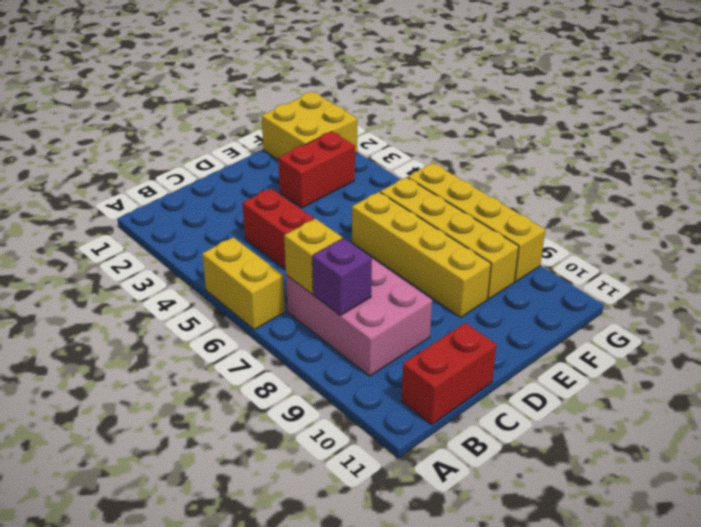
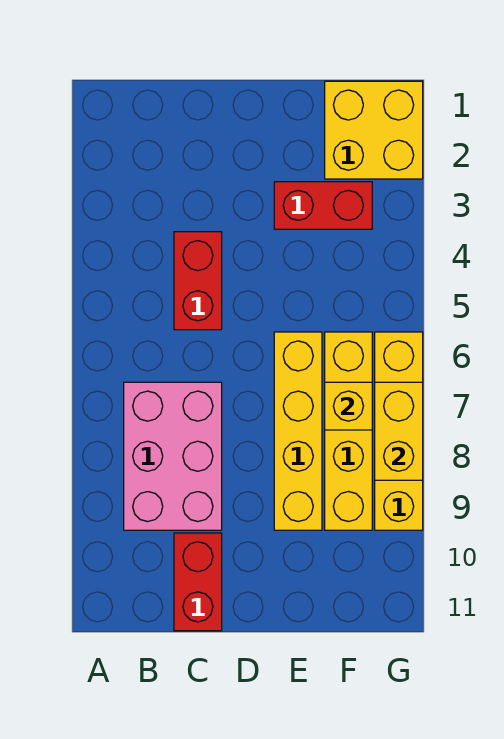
yellow brick A5:A6 level 1 -> yellow brick G7:G8 level 2
yellow brick B7 level 2 -> yellow brick F7 level 2
purple brick B8 level 2 -> none
red brick B11:C11 level 1 -> red brick C10:C11 level 1

